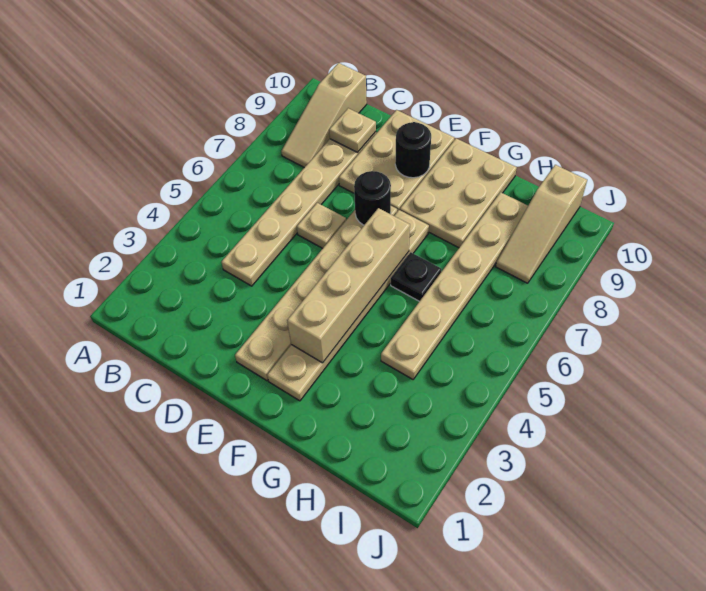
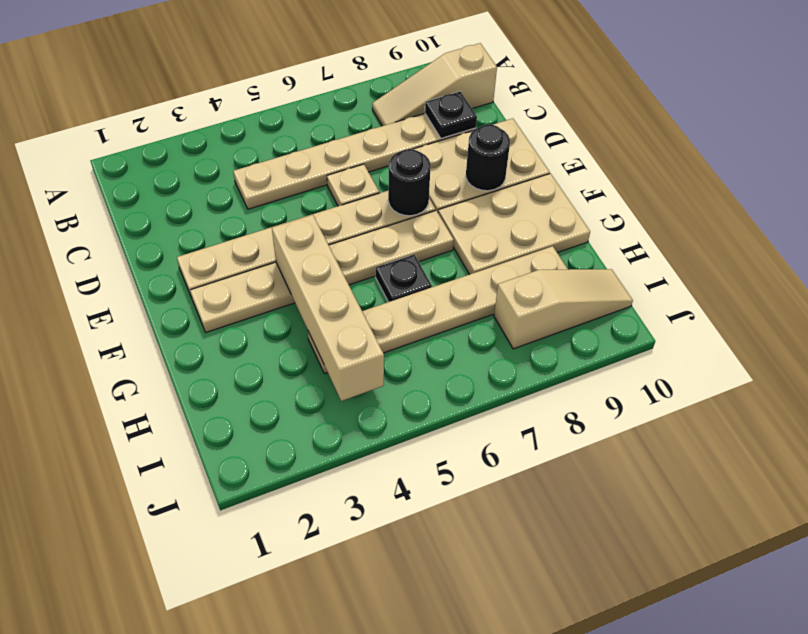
tan plate C9 level 2 -> black plate C9 level 2
tan brick F3:F6 level 2 -> tan brick F4:I4 level 2
tan slope I8:I10 level 1 top 10 -> tan slope I8:I10 level 1 top 8

